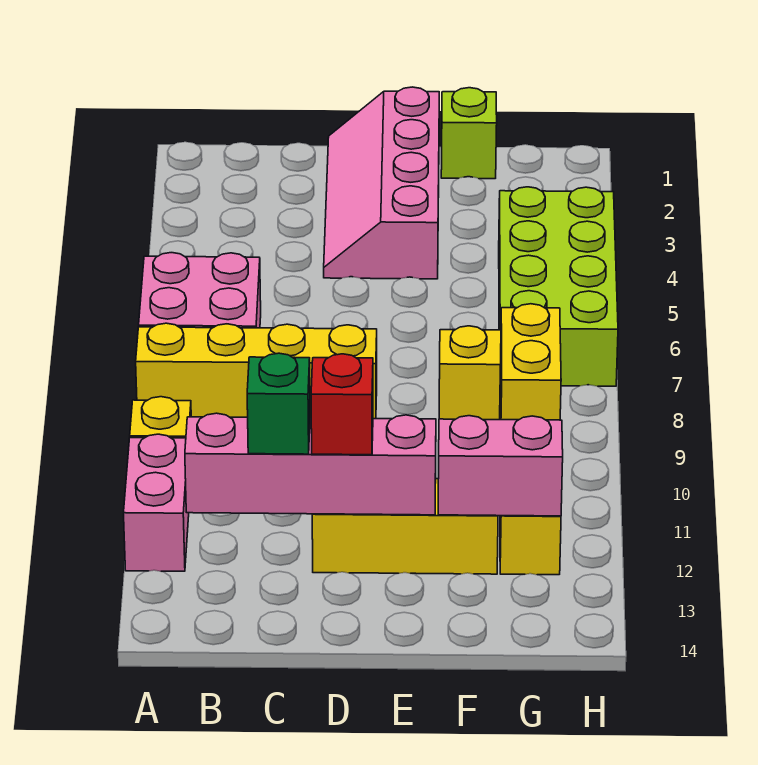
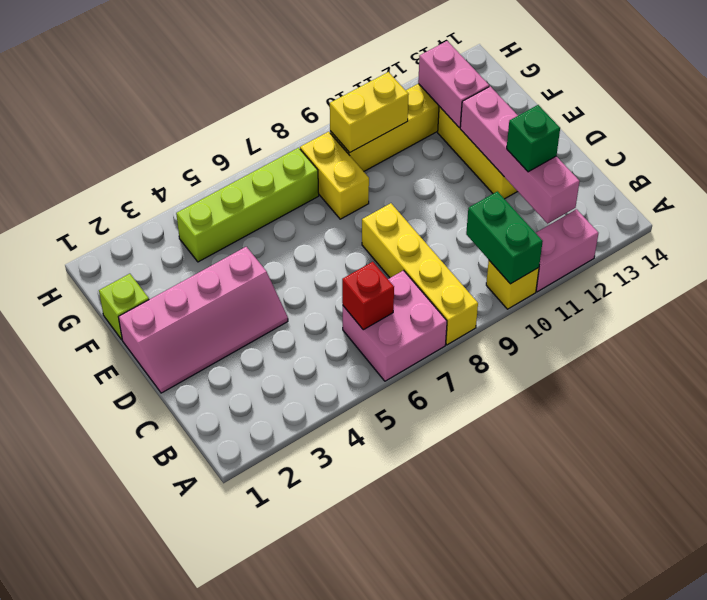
none -> green brick A10:B10 level 2
red brick D12 level 3 -> red brick B6 level 2
lime brick G4:H7 level 1 -> lime brick G4:G7 level 1

